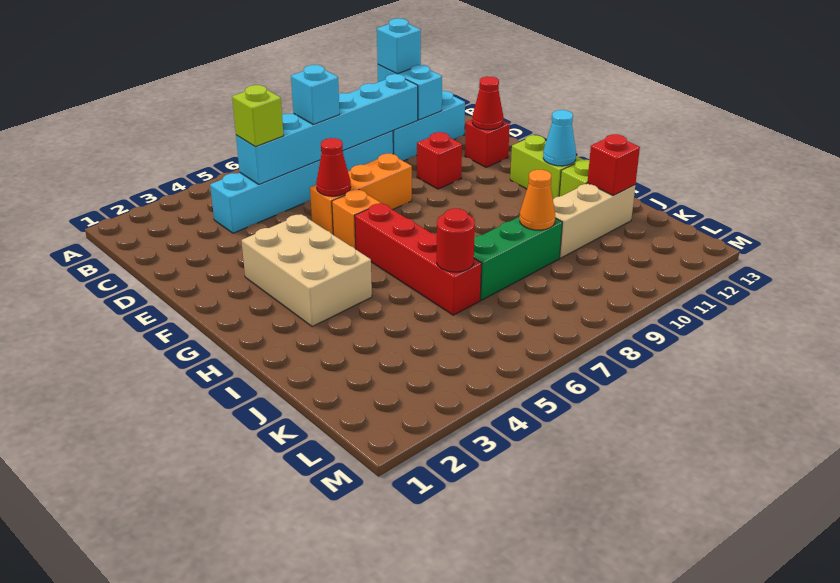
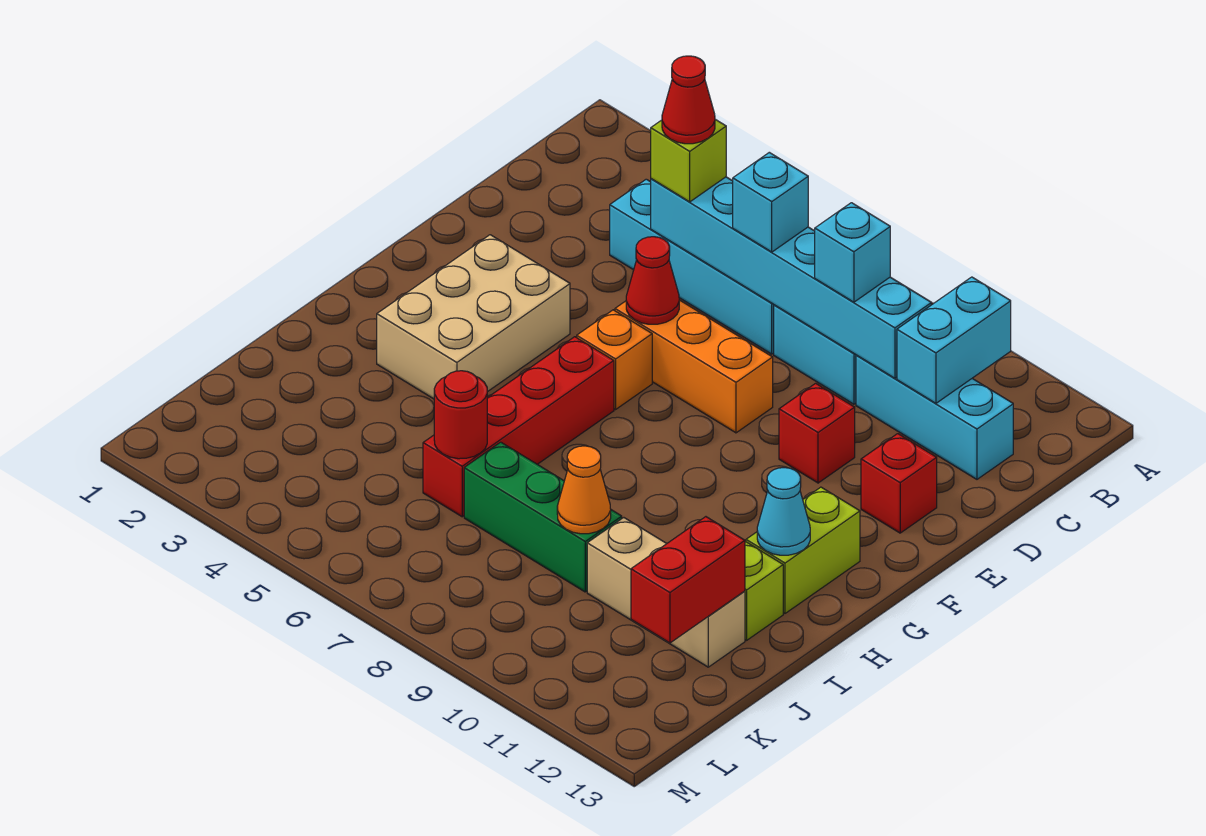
cyan brick B11 level 3 -> cyan brick C9 level 3
red cone E12 level 2 -> red cone C5 level 4
red brick J12 level 2 -> red brick J12:K12 level 2

